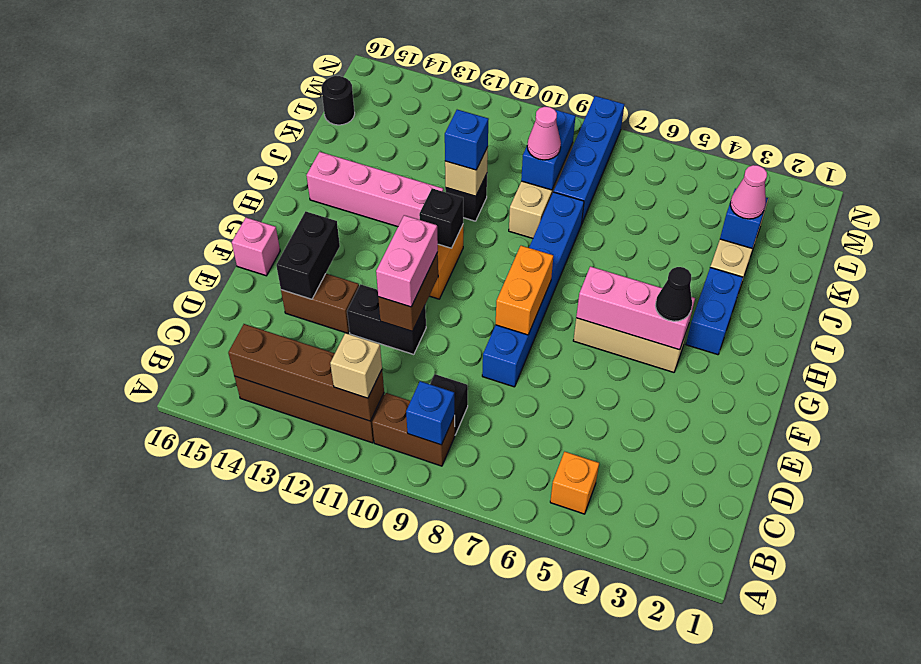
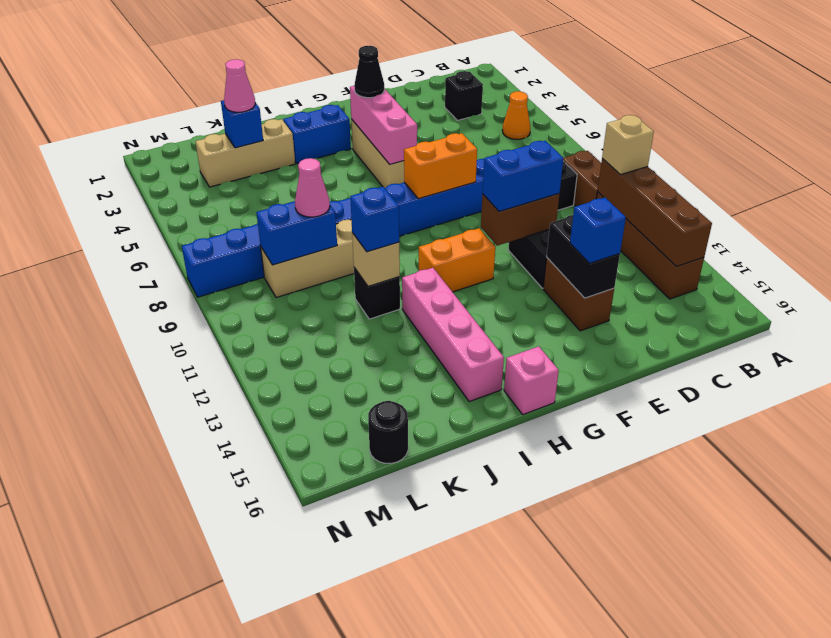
orange brick B5 level 1 -> orange cone B5 level 1
blue brick B9 level 2 -> blue brick E14 level 3
pink brick E11:F11 level 3 -> blue brick E11:F11 level 3
black brick E14:F14 level 2 -> black brick E13:E14 level 2
pink brick F16 level 1 -> pink brick H16 level 1
black brick H11 level 2 -> black brick C3 level 1

